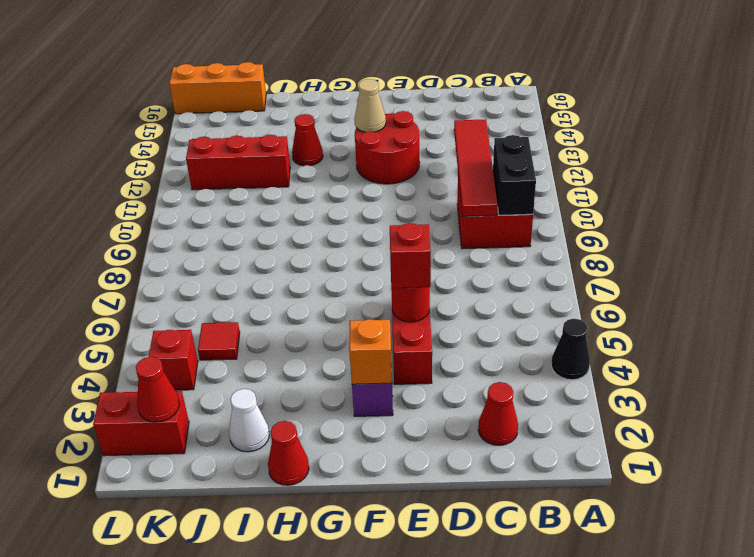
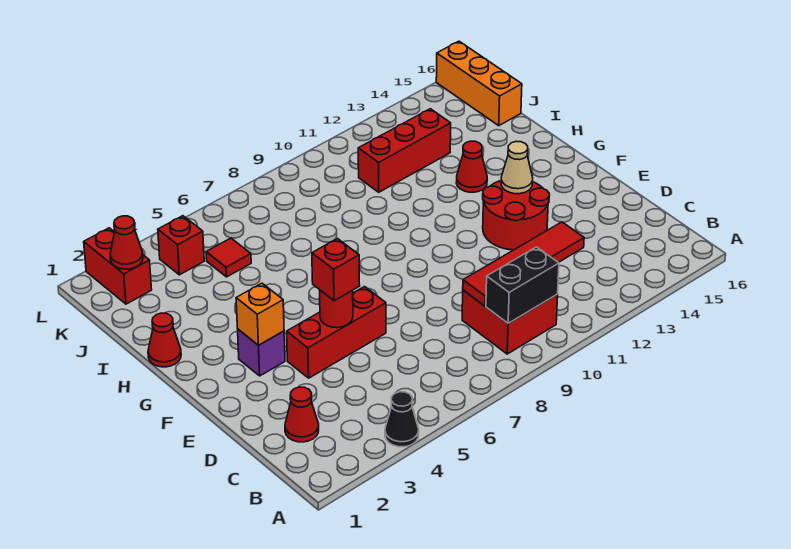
white cone I2 level 1 -> none
red brick I12:K12 level 1 -> red brick J11:J13 level 1

